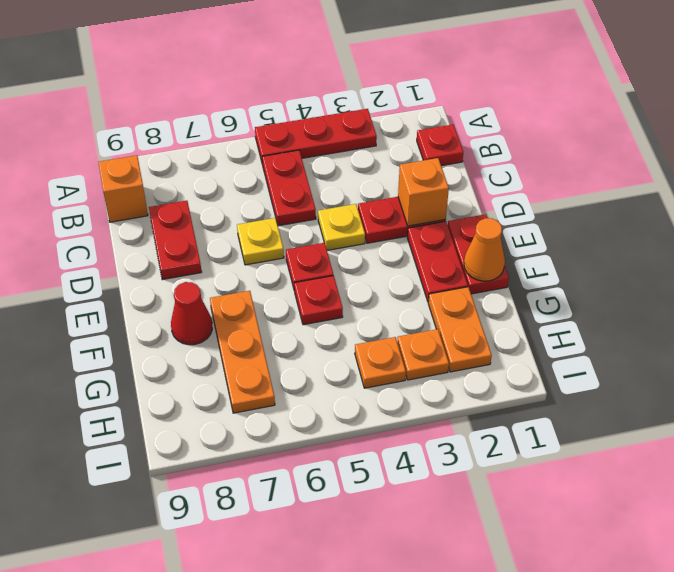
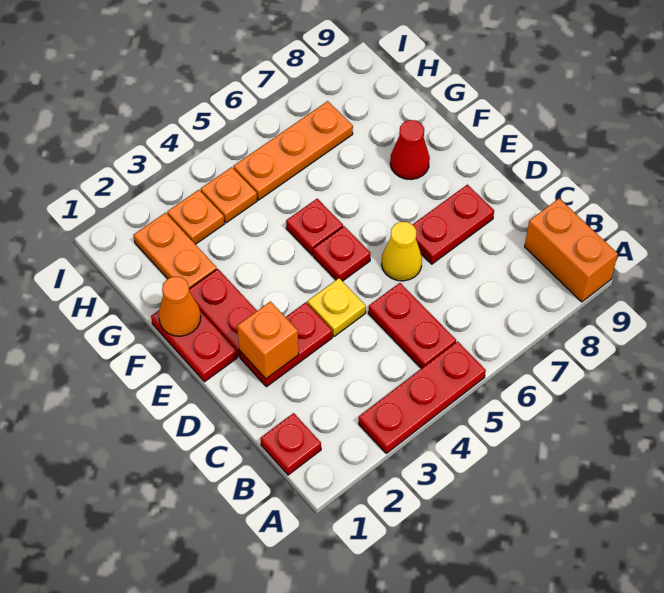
orange brick B9 level 1 -> orange brick A9:B9 level 1
red plate C8:D8 level 1 -> red plate D7:D8 level 1
yellow plate D6 level 1 -> yellow cone D6 level 1
orange plate F7:H7 level 1 -> orange plate H5:H7 level 1

